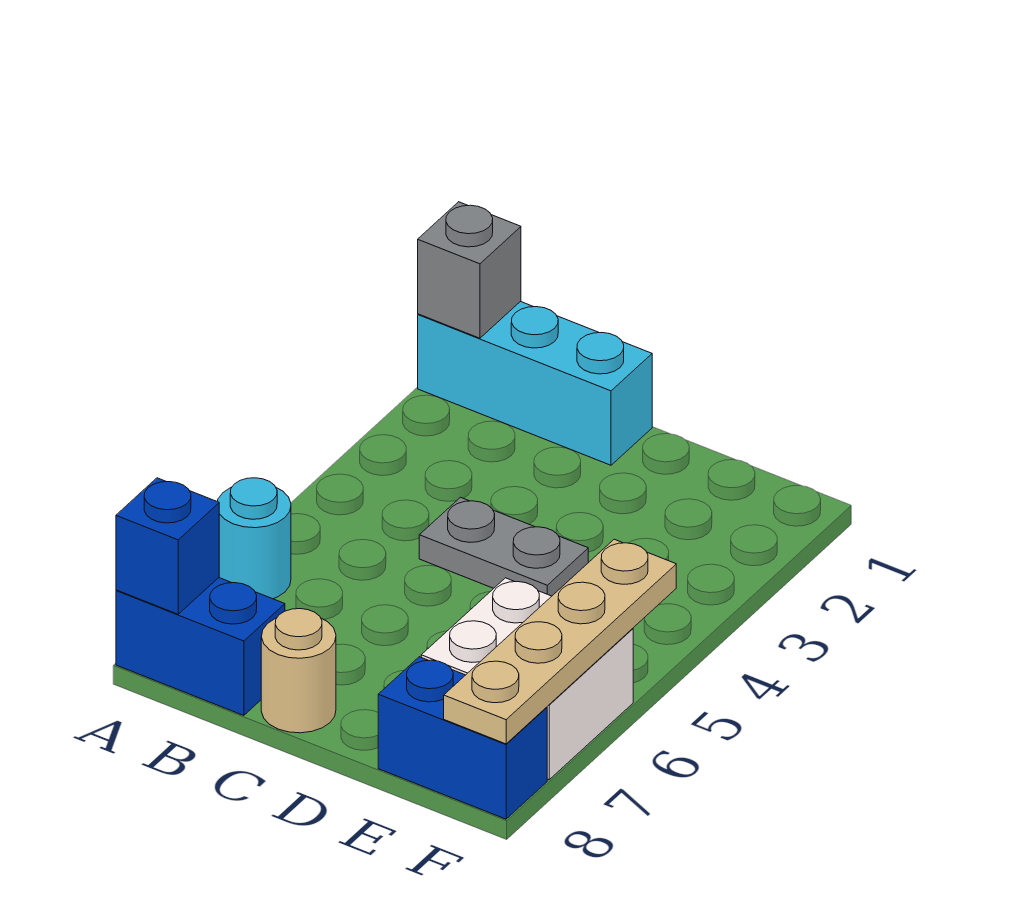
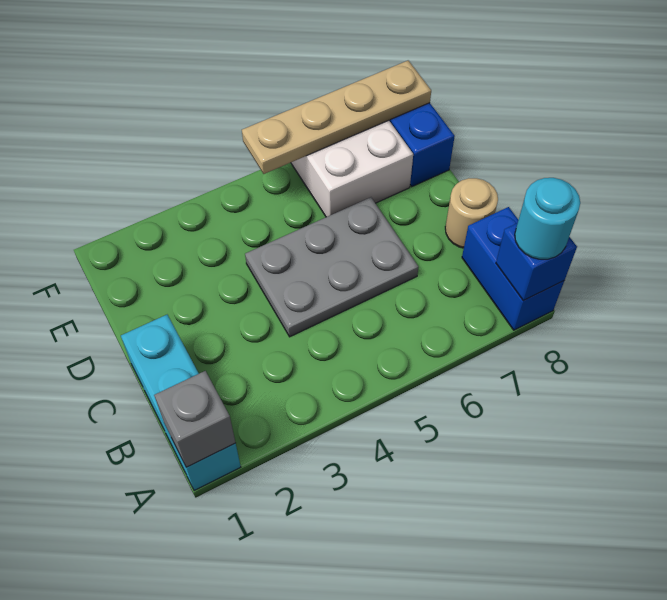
cyan round brick A6 level 1 -> cyan round brick A8 level 3
grey plate C4:D4 level 1 -> grey plate C4:D6 level 1

